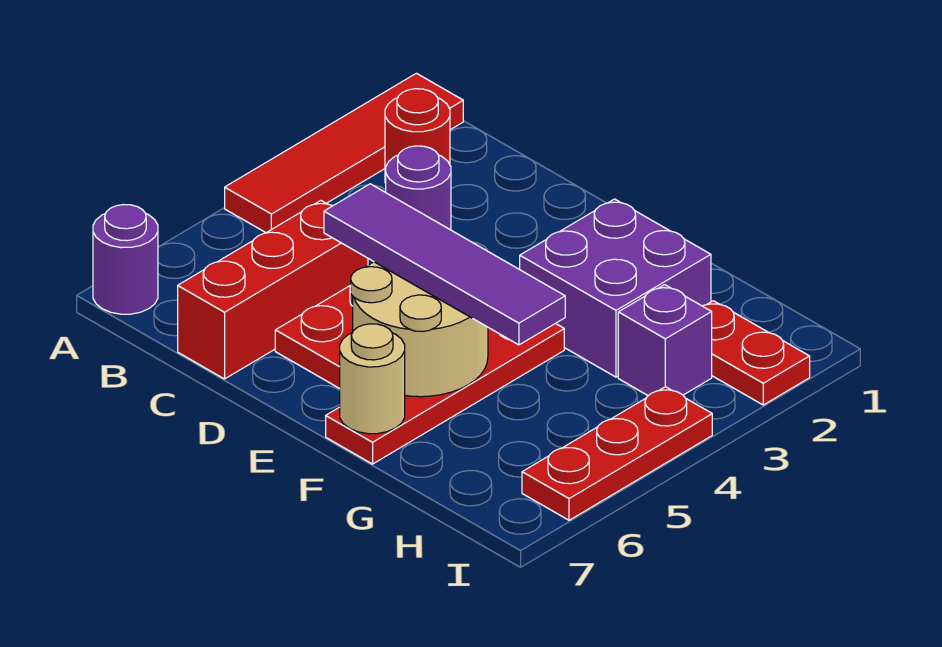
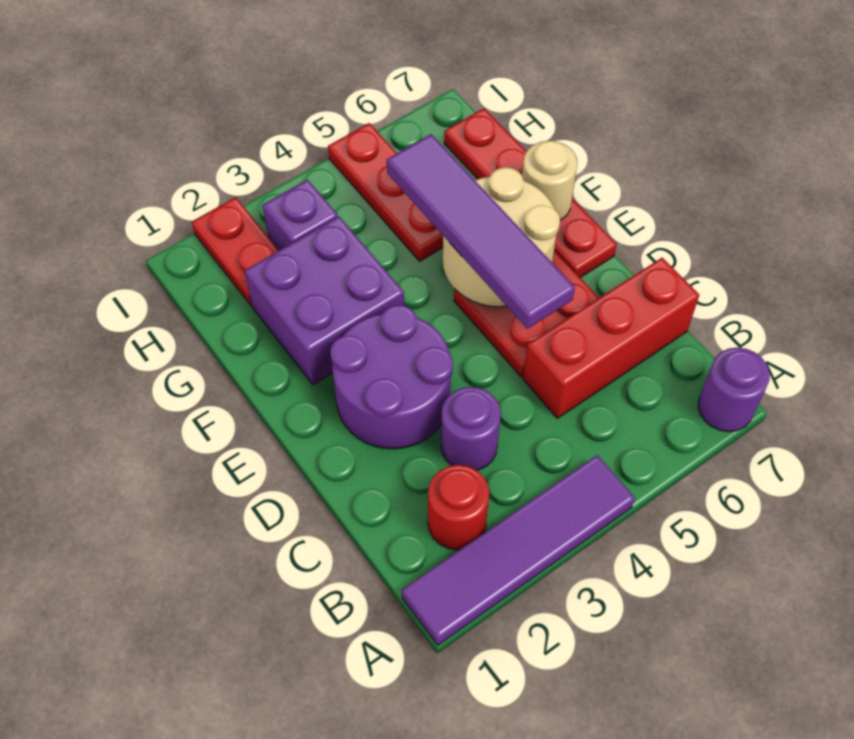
red tile A1:A4 level 1 -> purple tile A1:A4 level 1
none -> purple round brick D2:E3 level 1
red plate F4:F7 level 1 -> red plate E7:H7 level 1
red plate I4:I6 level 1 -> red plate G5:I5 level 1

